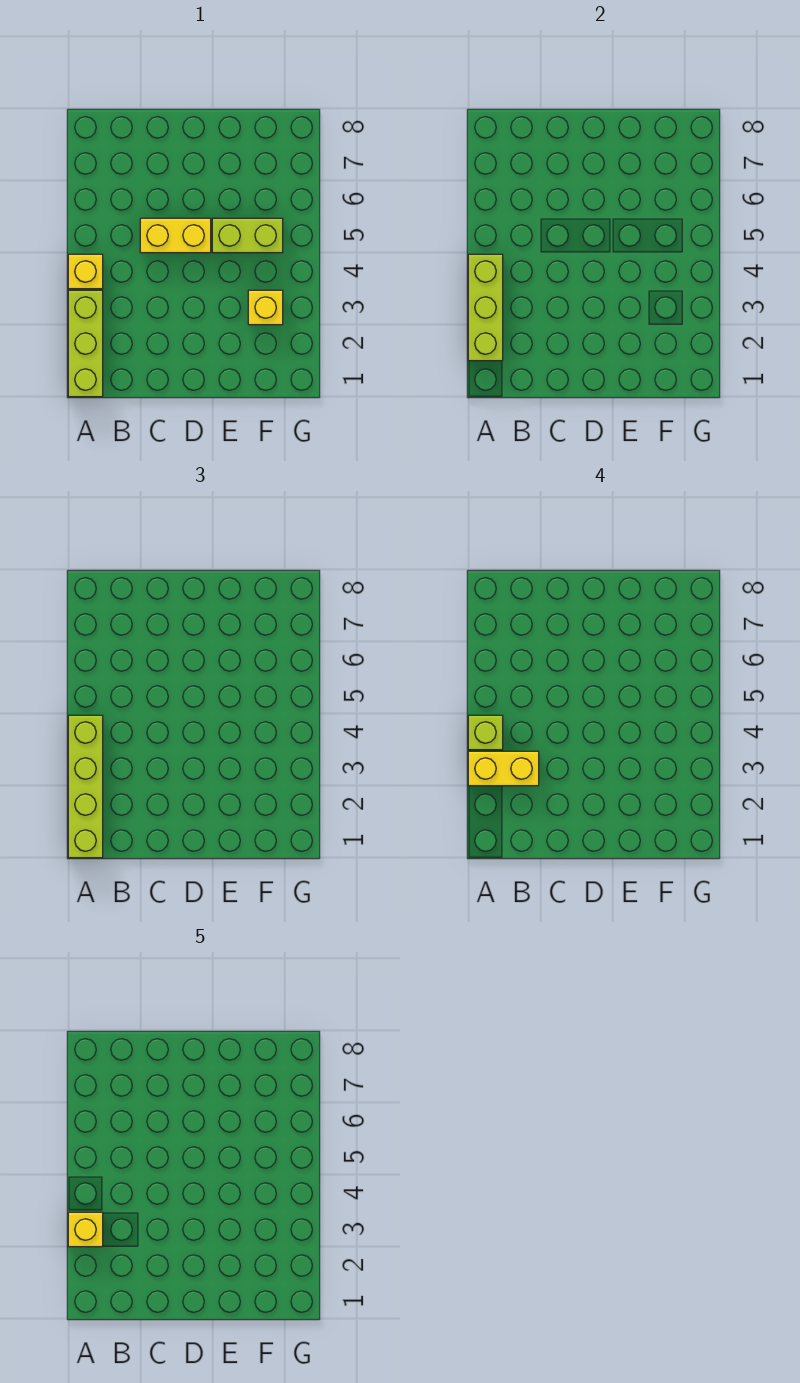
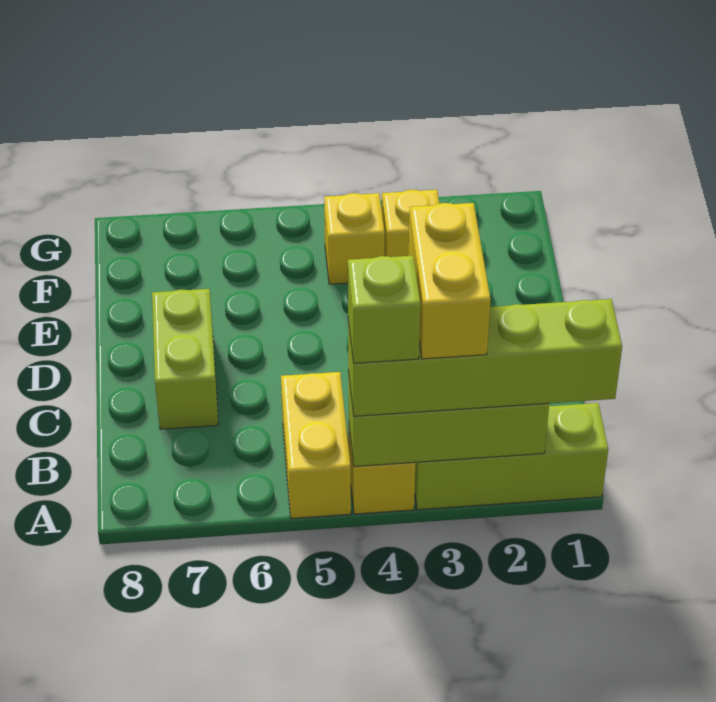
yellow brick A3 level 5 -> yellow brick F4 level 1
yellow brick C5:D5 level 1 -> yellow brick A5:B5 level 1
lime brick E5:F5 level 1 -> lime brick C7:D7 level 1

